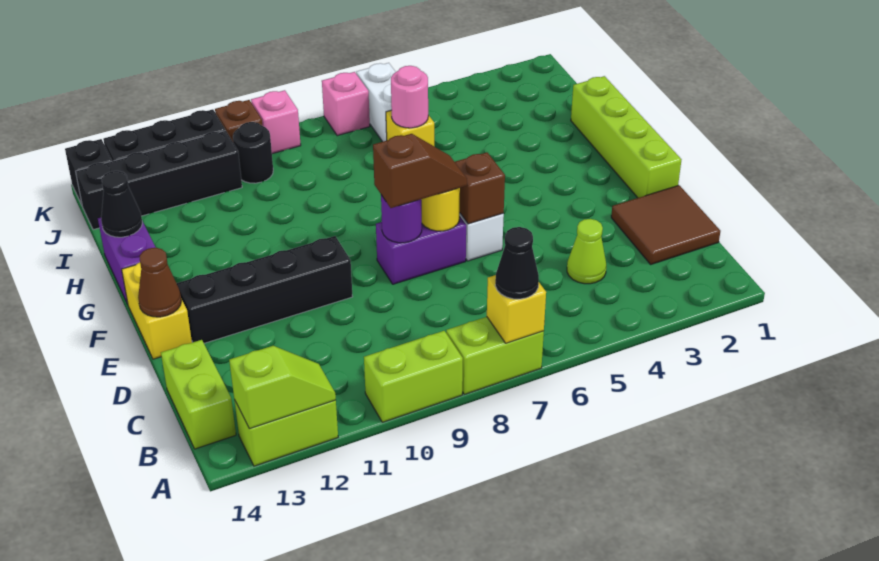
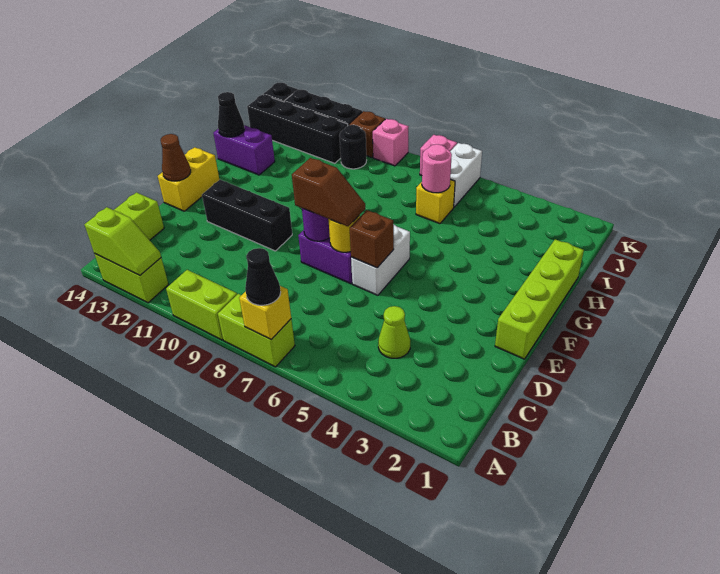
brown tile C1:D2 level 1 -> none
black brick E10:E13 level 1 -> black brick E10:E12 level 1
purple brick G14:H14 level 1 -> purple brick H13:H14 level 1

